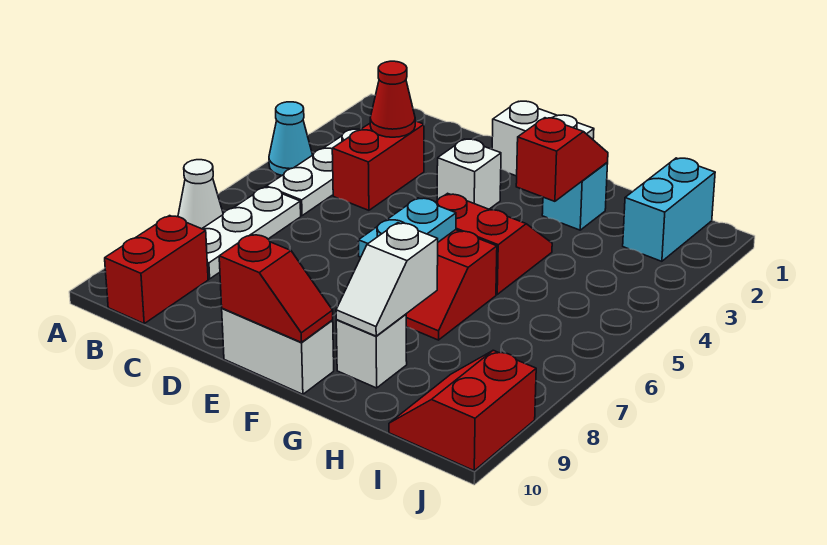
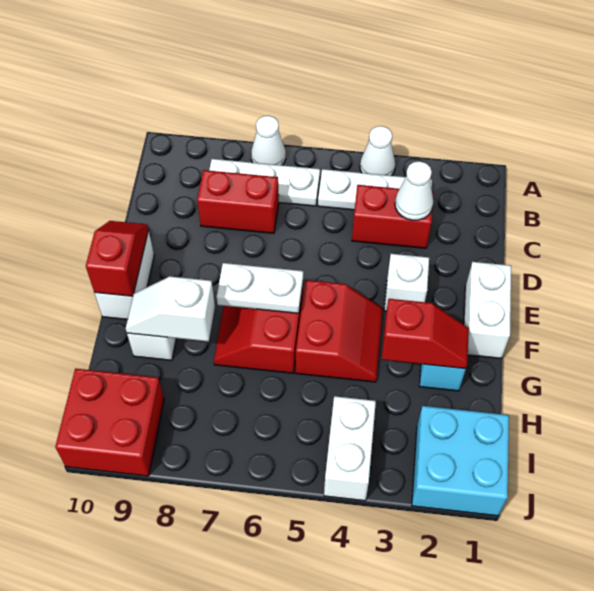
cyan cone A4 level 1 -> white cone A4 level 1
red brick B9:B10 level 1 -> red brick C7:C8 level 1
red cone C3 level 2 -> white cone C3 level 2
red slope E10:F10 level 2 top E -> red slope E10:F10 level 2 top F
cyan plate F6:F7 level 2 -> white plate F6:F7 level 2
cyan brick I1:I2 level 1 -> cyan brick I1:J2 level 1
none -> white brick I4:J4 level 1
red slope I9:J10 level 1 top J -> red brick I9:J10 level 1

